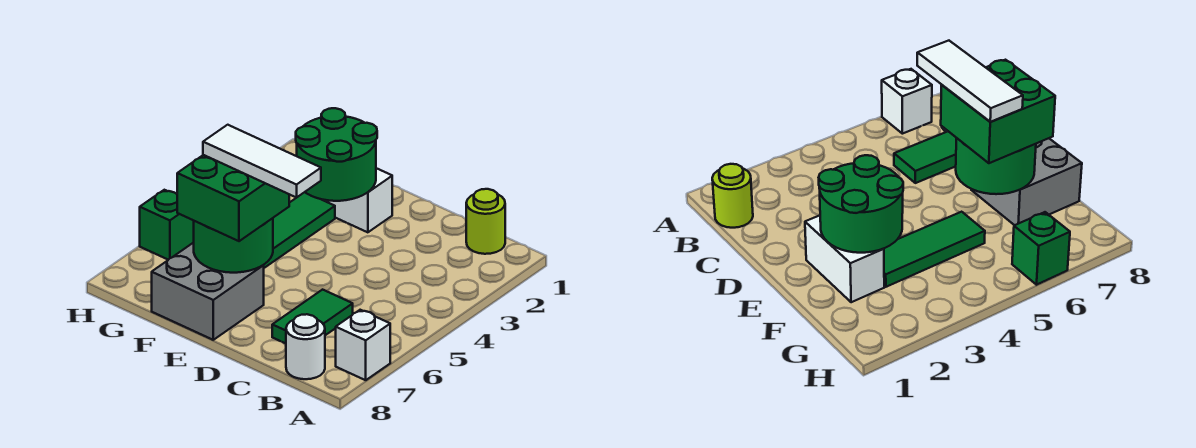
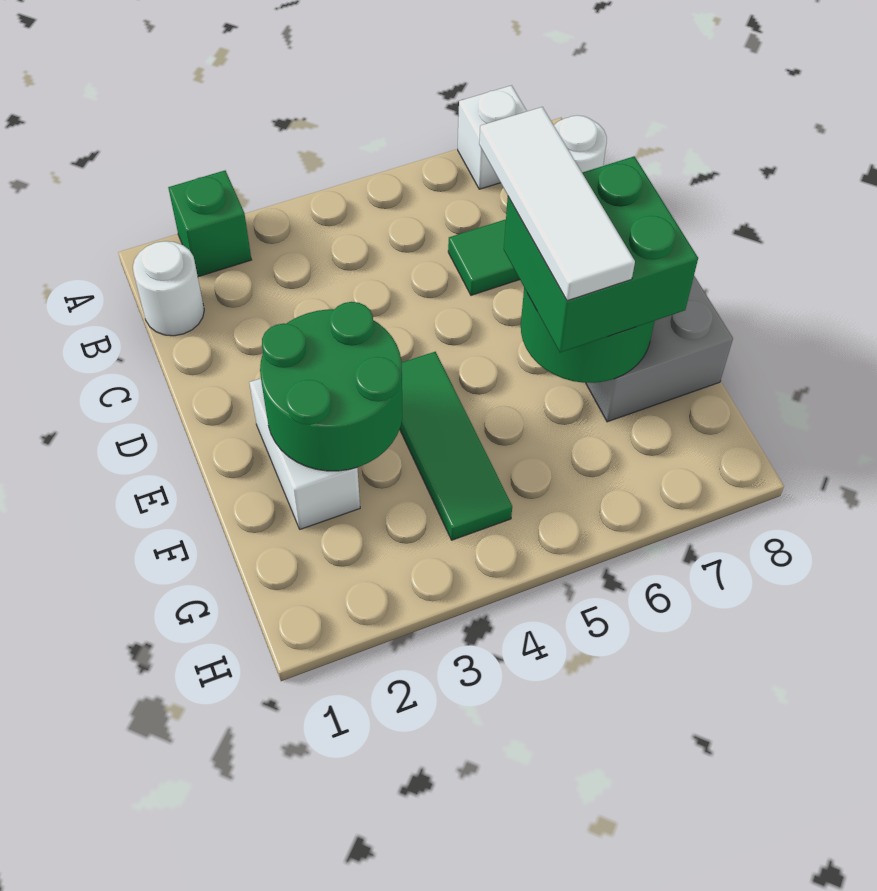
lime round brick B1 level 1 -> white round brick B1 level 1
green tile F3:F5 level 1 -> green tile E4:G4 level 1
green brick H6 level 1 -> green brick A2 level 1

